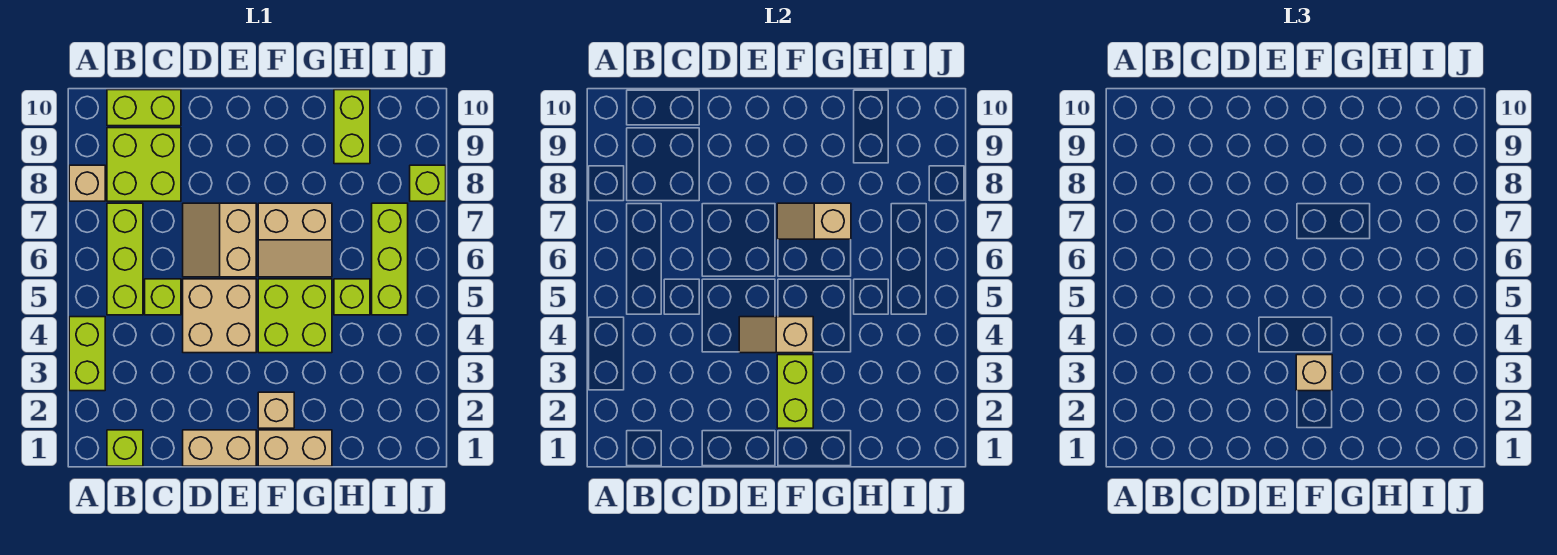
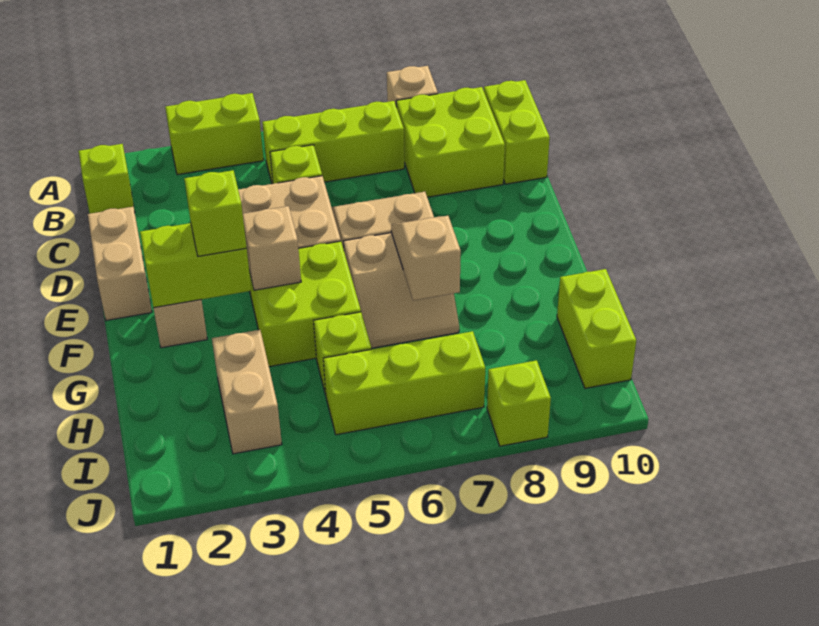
tan brick F1:G1 level 1 -> tan brick H3:I3 level 1
tan brick F3 level 3 -> lime brick F3 level 3
tan slope F6:G7 level 1 top 7 -> tan slope F6:G7 level 1 top F
lime brick H9:H10 level 1 -> lime brick H10:I10 level 1

